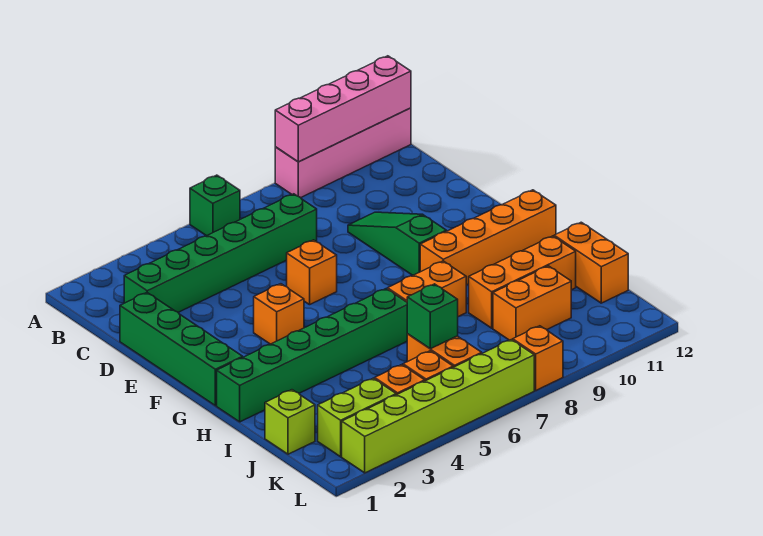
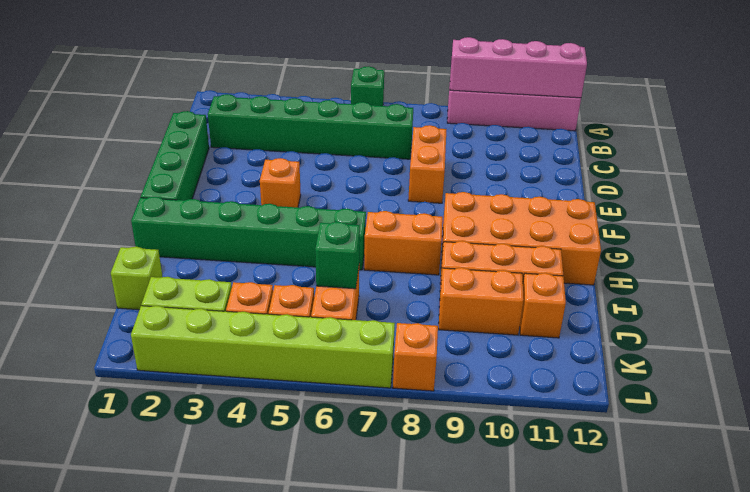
green slope D9:F9 level 1 top F -> none
orange brick E6 level 1 -> orange brick J11 level 1
orange brick G9:G12 level 1 -> orange brick G9:H12 level 1
orange brick I12:J12 level 1 -> orange brick D8:E8 level 1

